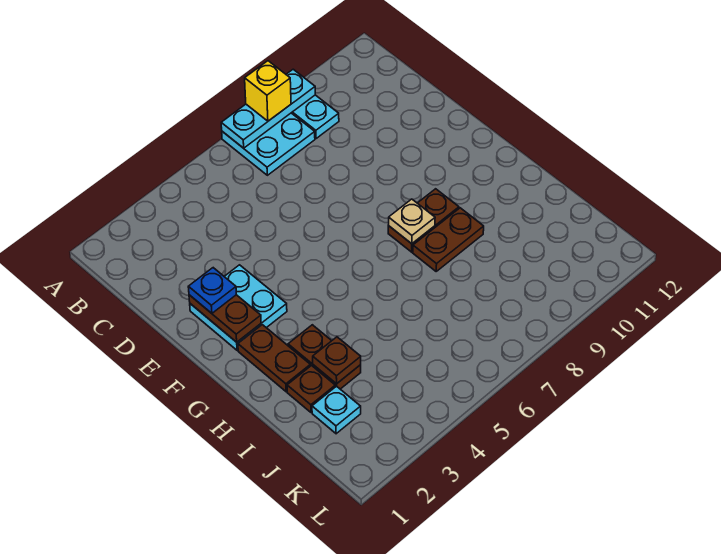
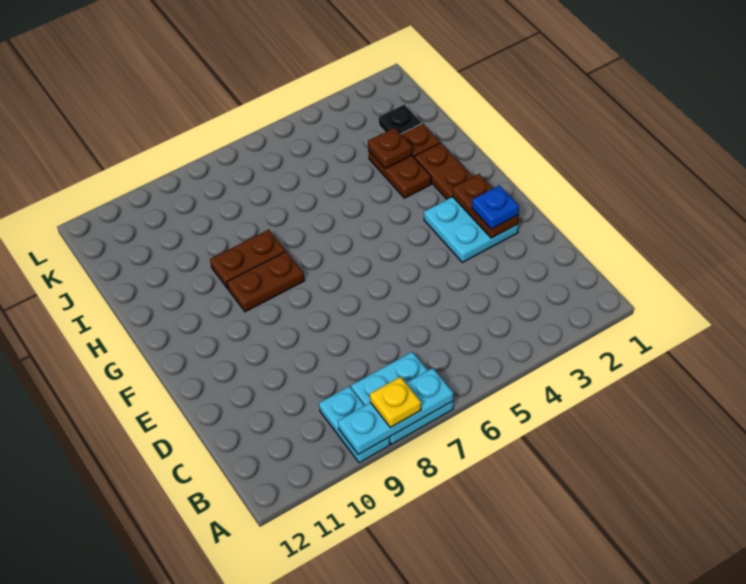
yellow brick A8 level 3 -> yellow plate A8 level 3
tan plate G8 level 2 -> none
cyan plate J2 level 1 -> black plate J2 level 1

